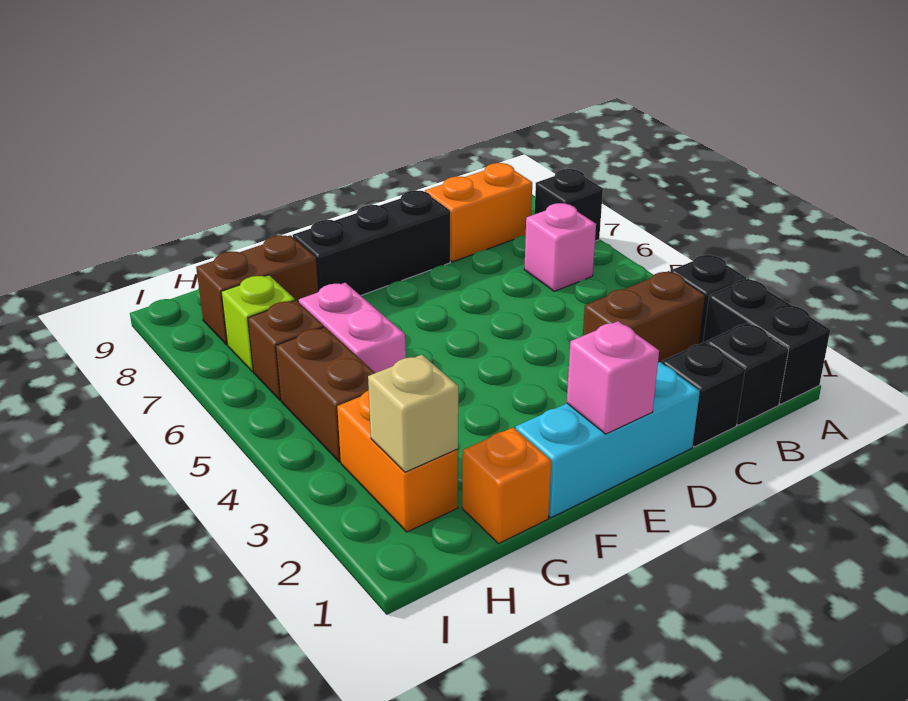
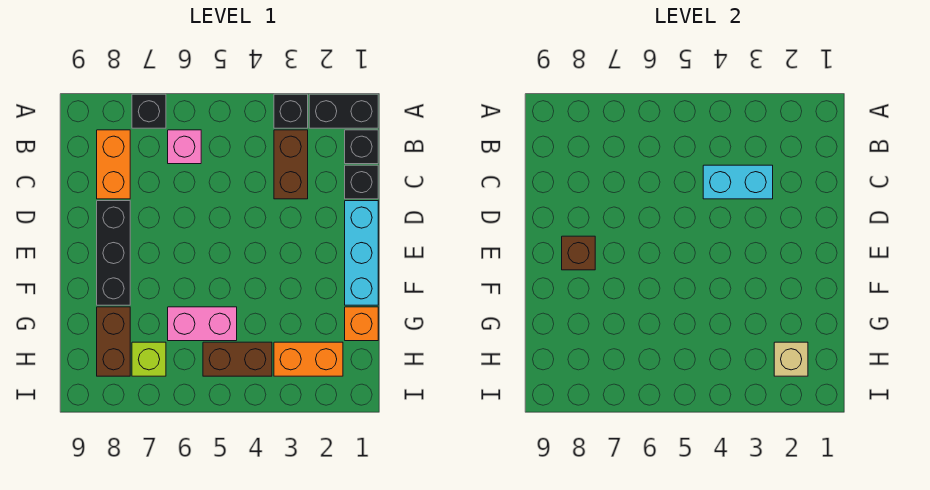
none -> cyan brick C3:C4 level 2
pink brick E1 level 2 -> none
brown brick H6 level 1 -> brown brick E8 level 2

